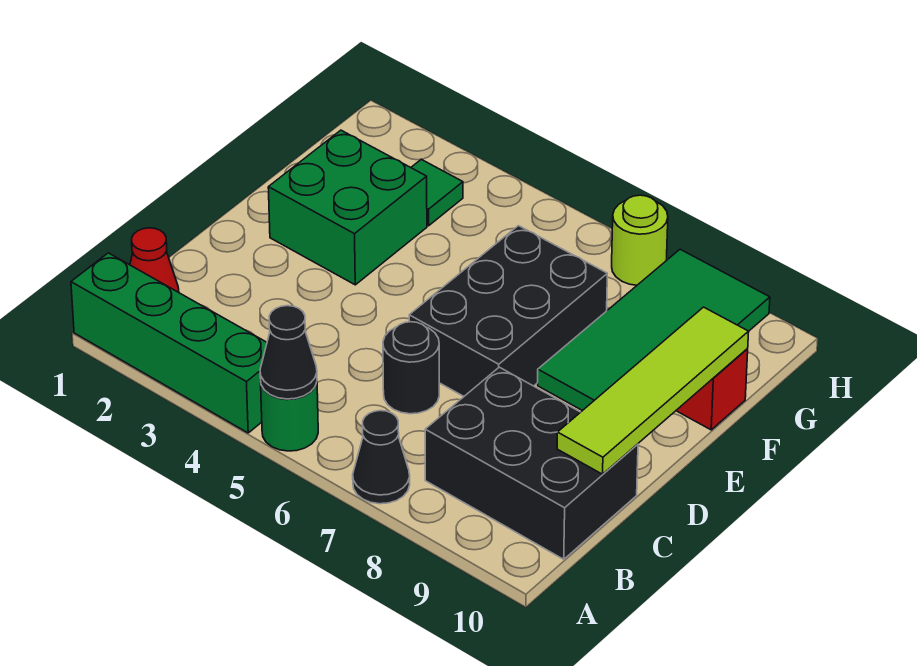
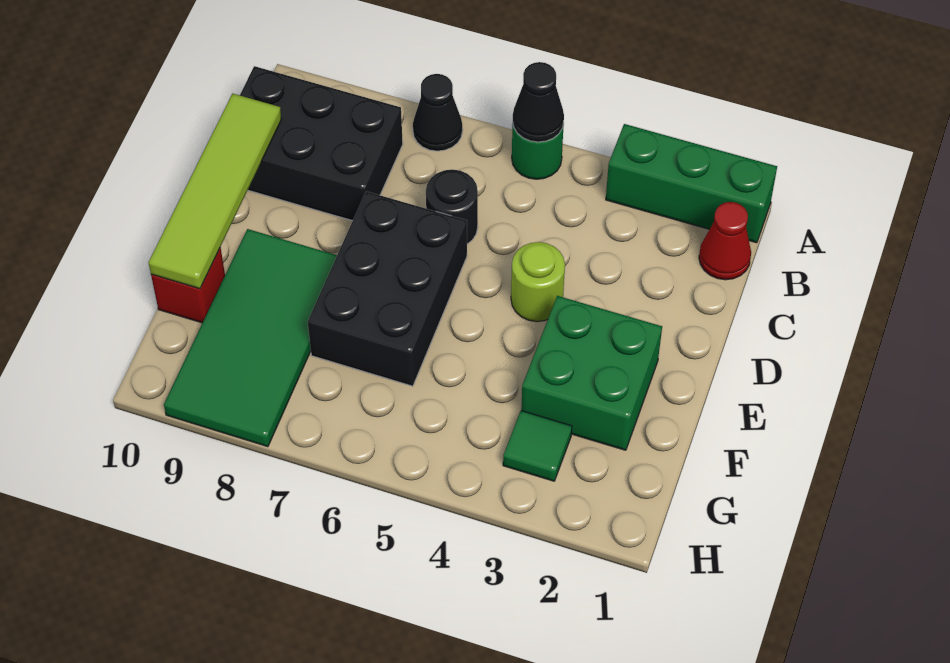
green brick A1:A4 level 1 -> green brick A1:A3 level 1
lime round brick H7 level 1 -> lime round brick D4 level 1

